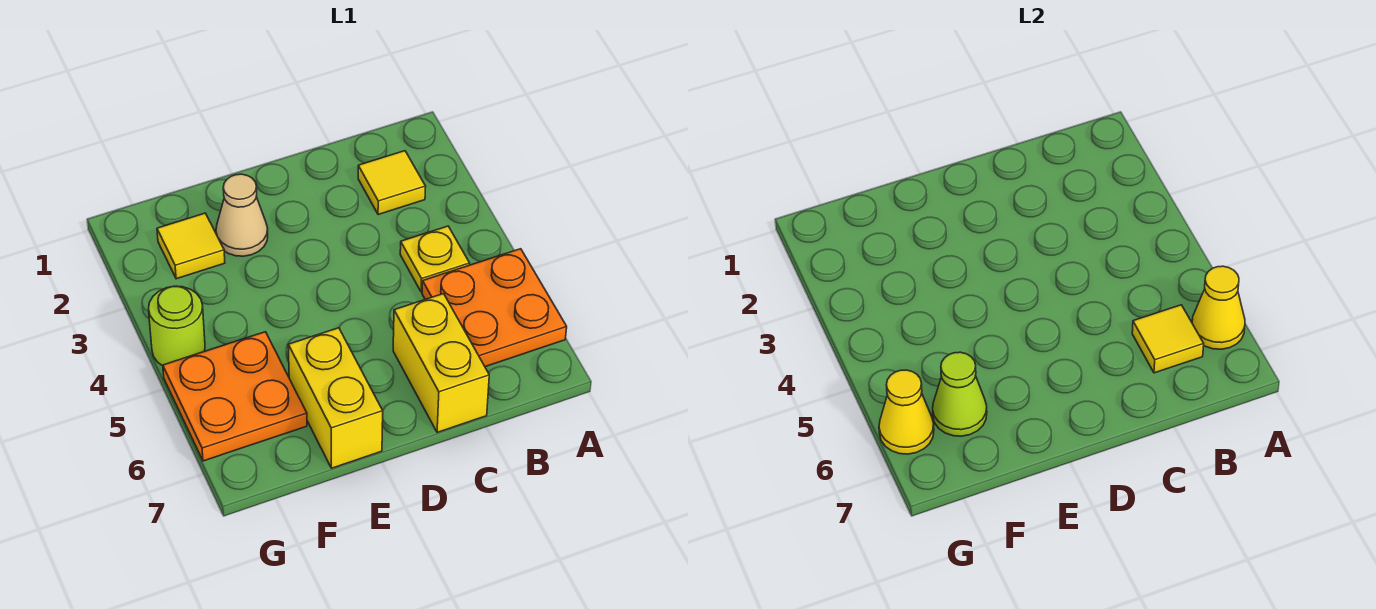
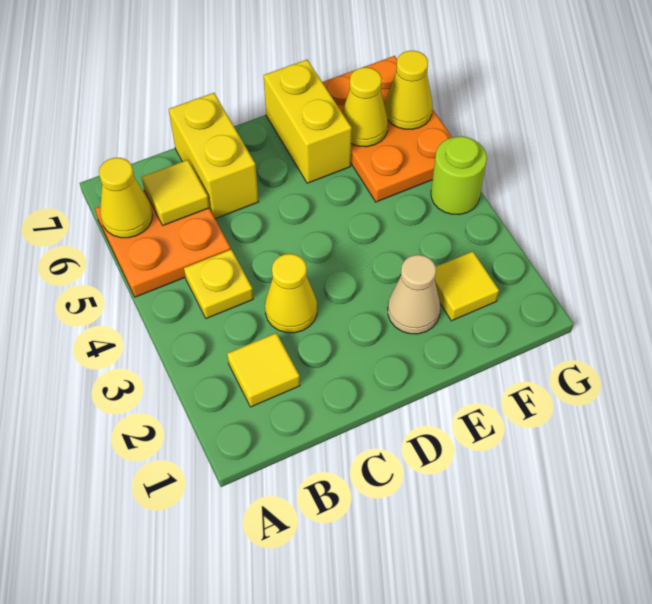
none -> yellow cone C3 level 1
orange plate F5:G6 level 1 -> orange plate F5:G7 level 1
lime cone F6 level 2 -> yellow cone F6 level 2

